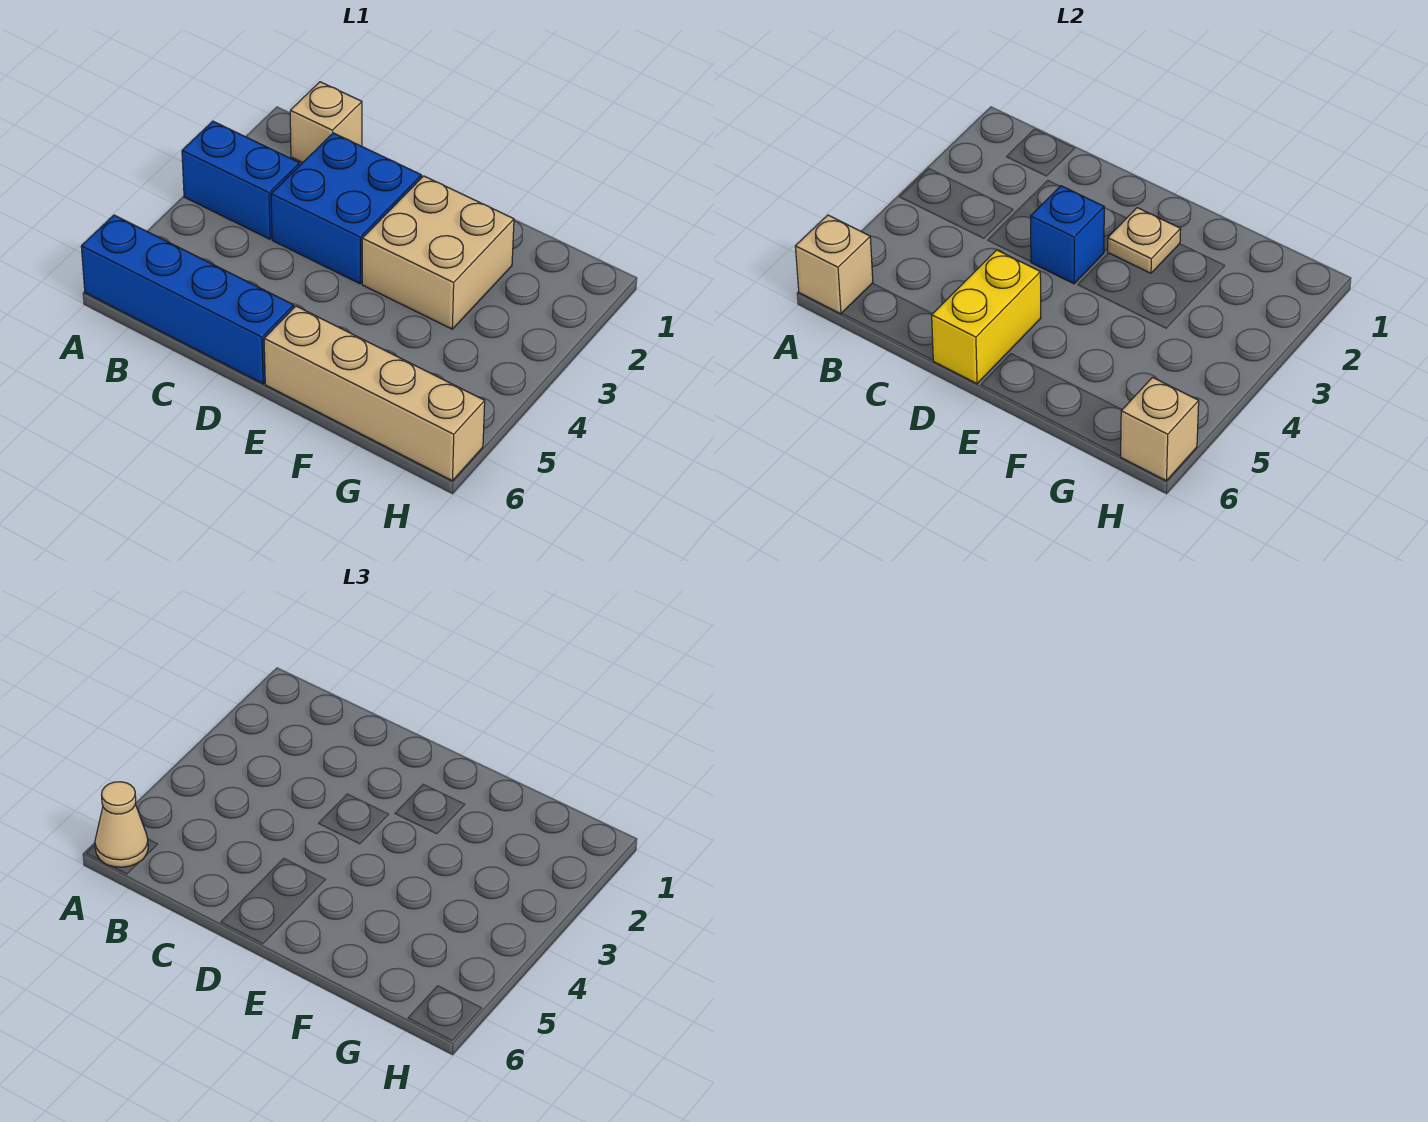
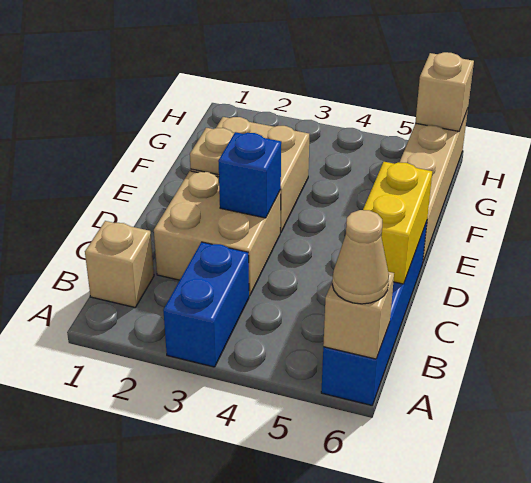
blue brick C2:D3 level 1 -> tan brick C2:D3 level 1
yellow brick D5:D6 level 2 -> yellow brick C6:D6 level 2

